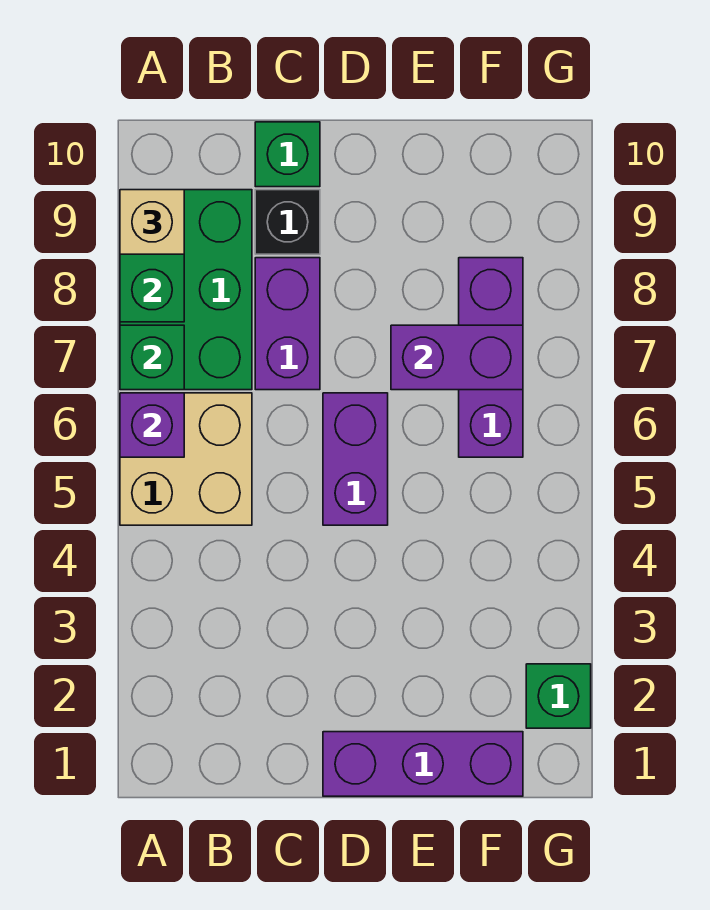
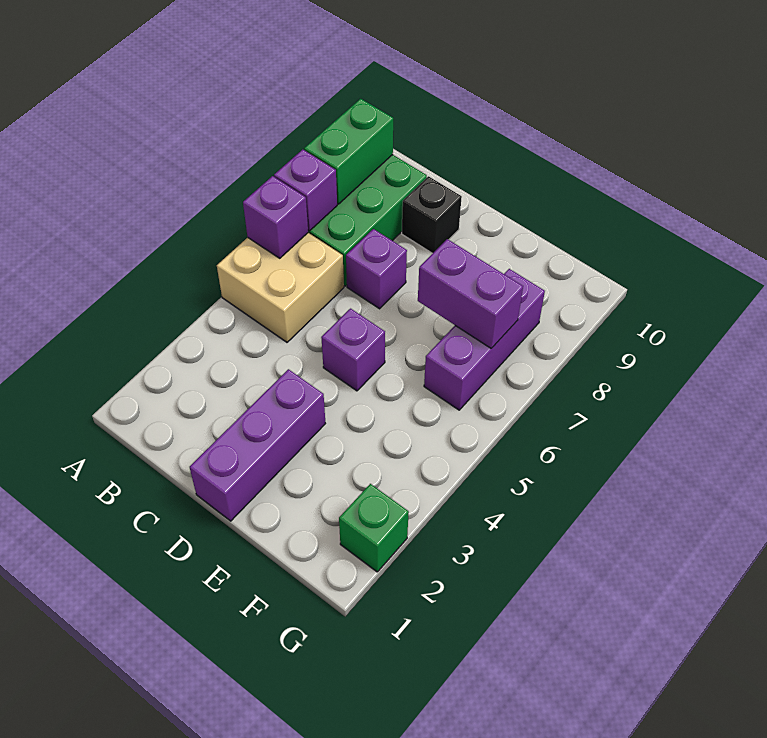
green brick A7 level 2 -> purple brick A7 level 2
tan brick A9 level 3 -> none
purple brick C7:C8 level 1 -> purple brick C7 level 1
green brick C10 level 1 -> none
purple brick D1:F1 level 1 -> purple brick D1:D3 level 1
purple brick D5:D6 level 1 -> purple brick D5 level 1

